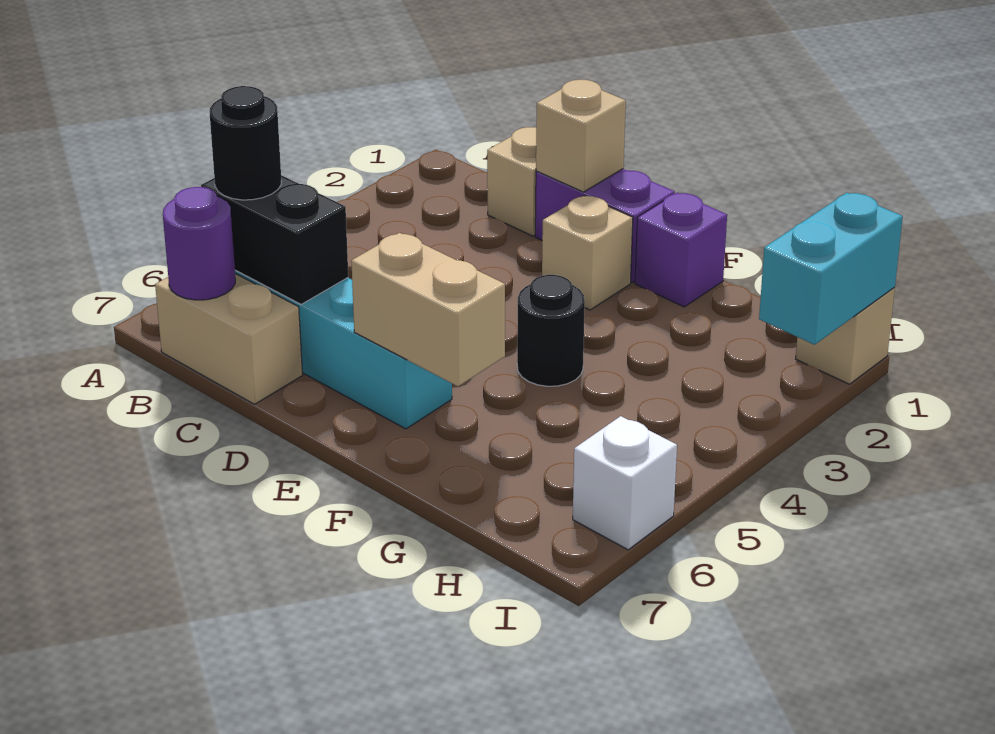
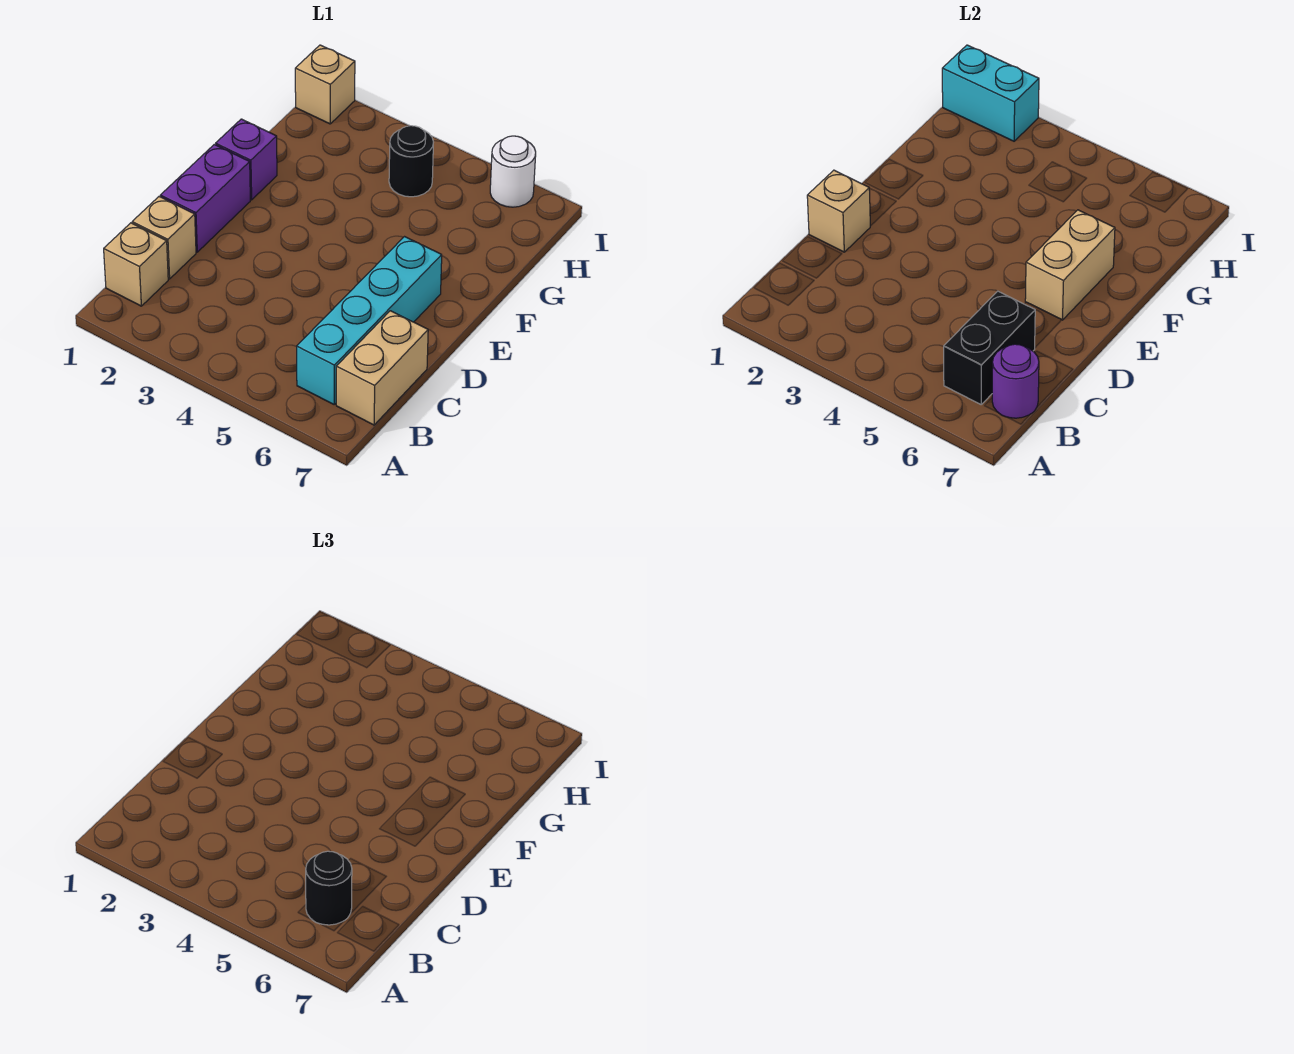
tan brick E2 level 1 -> tan brick B1 level 1
black round brick F4 level 1 -> black round brick H4 level 1
white brick I6 level 1 -> white round brick I6 level 1

